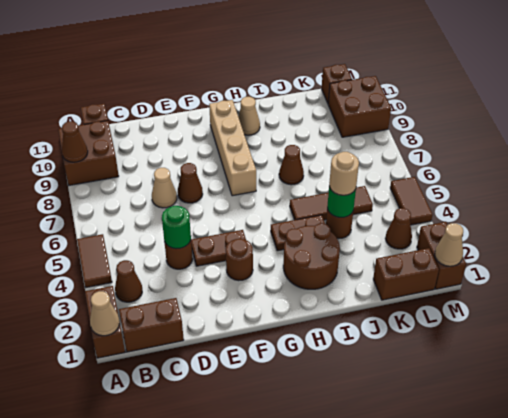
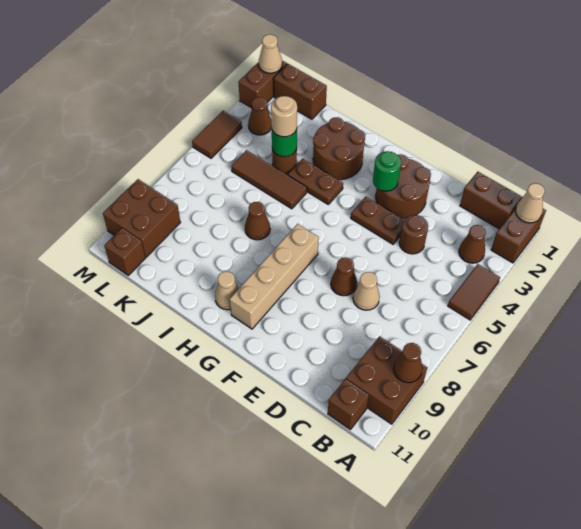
green round brick D4 level 2 -> green round brick F3 level 2
brown round brick F3 level 1 -> brown round brick E2:F3 level 1

